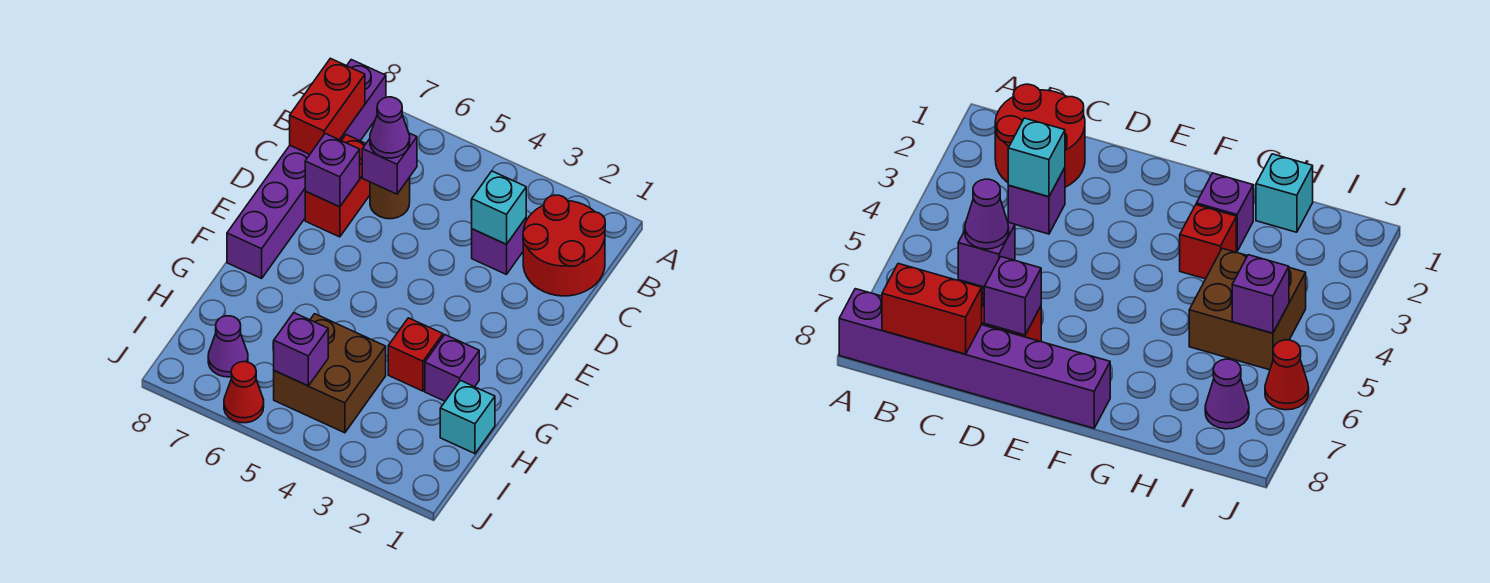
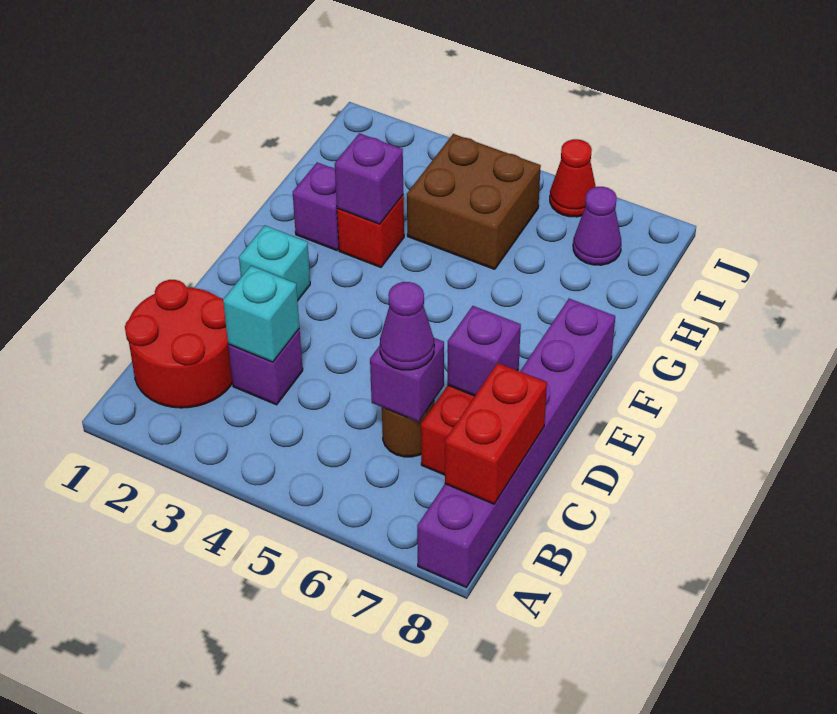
cyan brick H1 level 1 -> cyan brick E2 level 1
purple brick I5 level 2 -> purple brick G3 level 2

